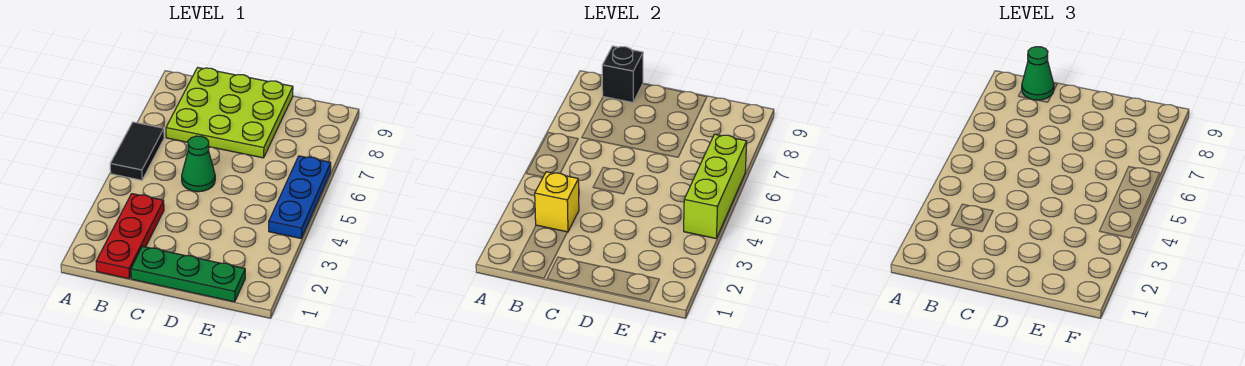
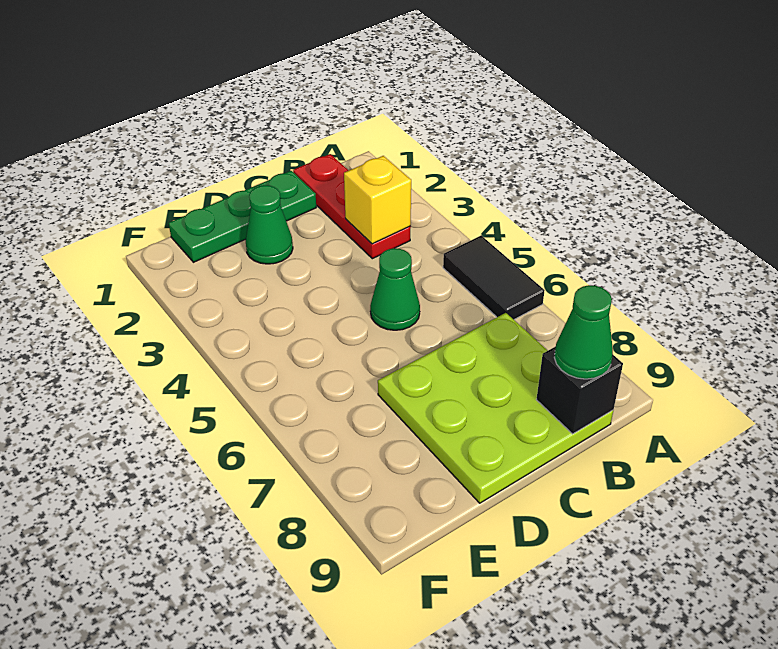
none -> green cone D2 level 1
blue plate F4:F6 level 1 -> none
lime brick F4:F6 level 2 -> none

